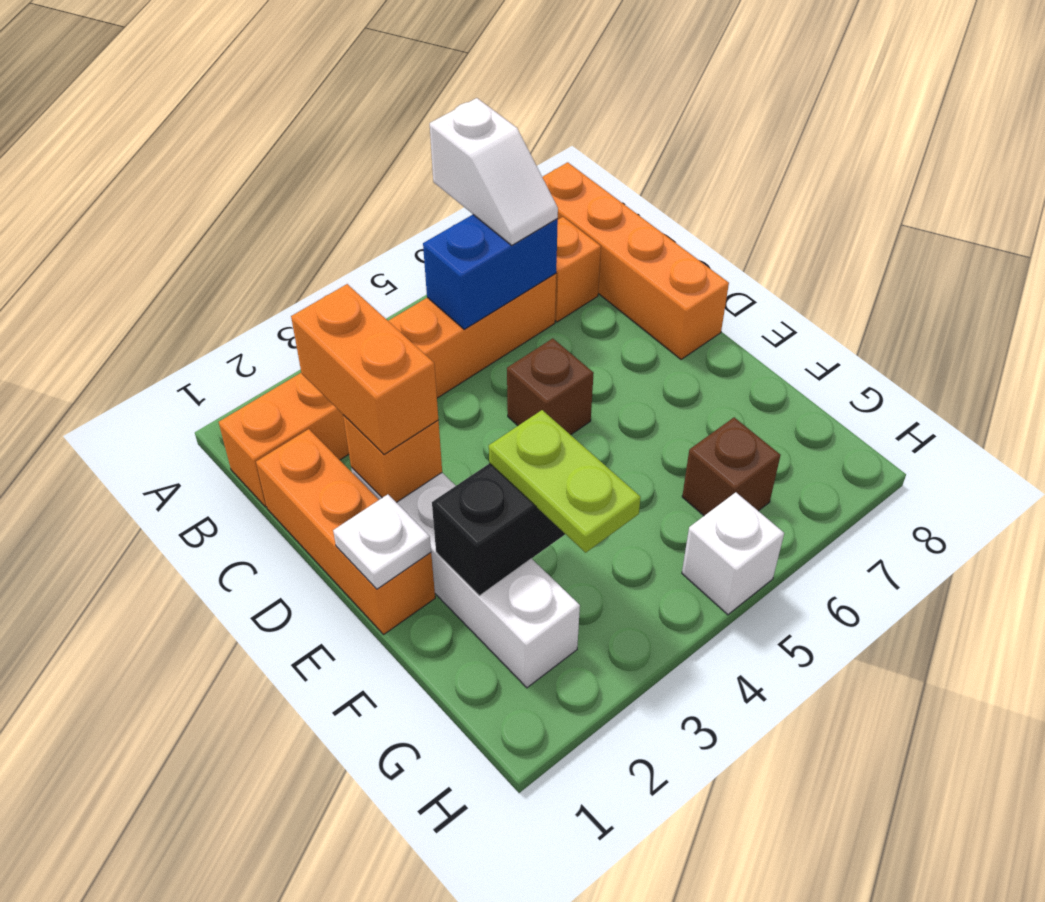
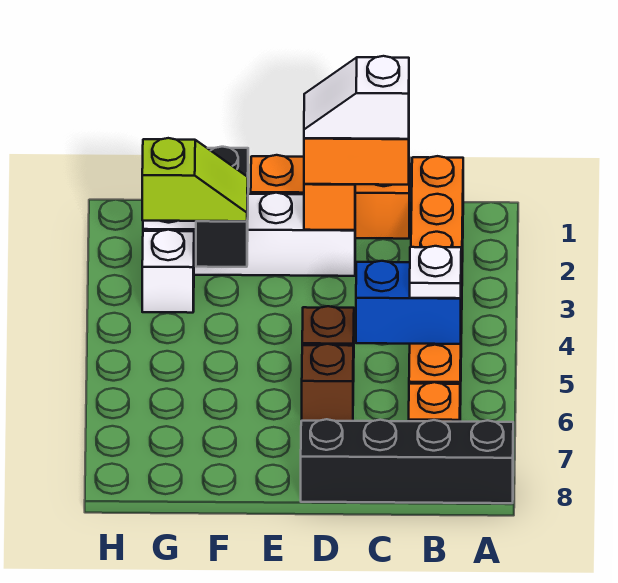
white slope A6:B6 level 3 top A -> white slope C2:D2 level 4 top C
orange brick A8:D8 level 1 -> black brick A8:D8 level 1
blue brick B5:B6 level 2 -> blue brick B5:C5 level 2
white plate E1 level 2 -> white plate B5 level 3
lime plate F3:G3 level 3 -> lime slope F3:G3 level 3 top G
brown brick G6 level 1 -> brown brick D6 level 1
white brick H5 level 1 -> white brick G3 level 1

